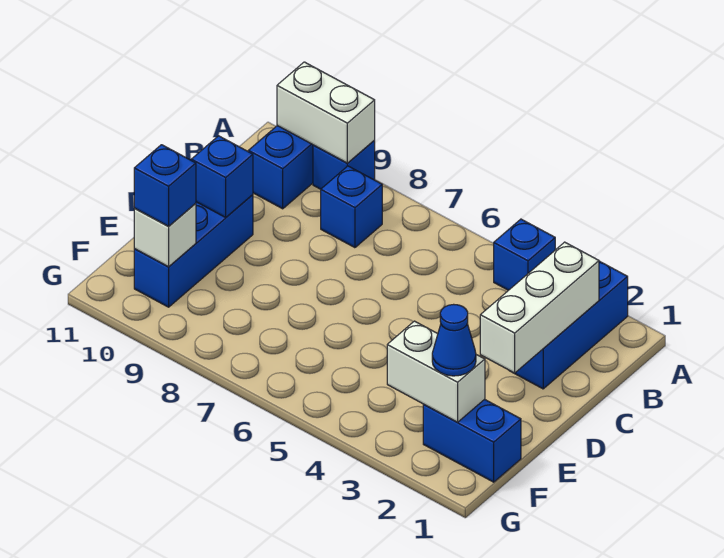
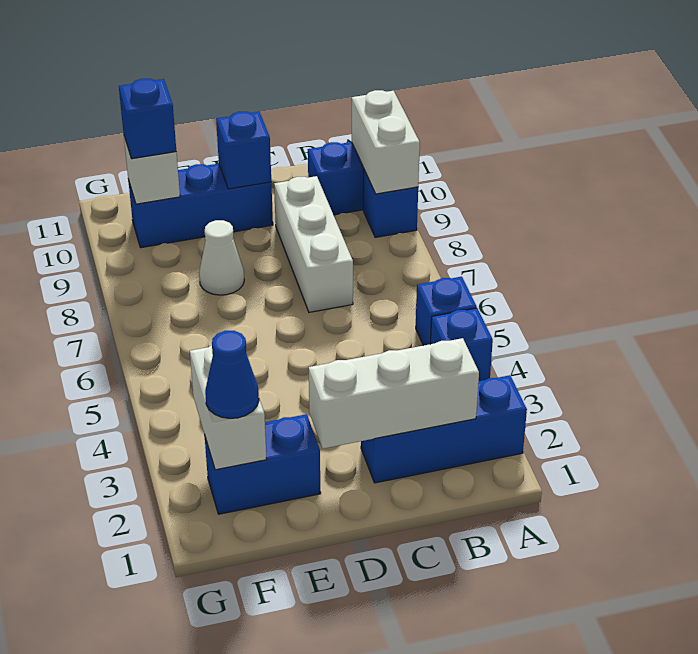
blue brick B8 level 1 -> blue brick A5 level 1
none -> white brick C7:C9 level 1
none -> white cone E8 level 1
blue brick F1:F2 level 1 -> blue brick E2:F2 level 1

